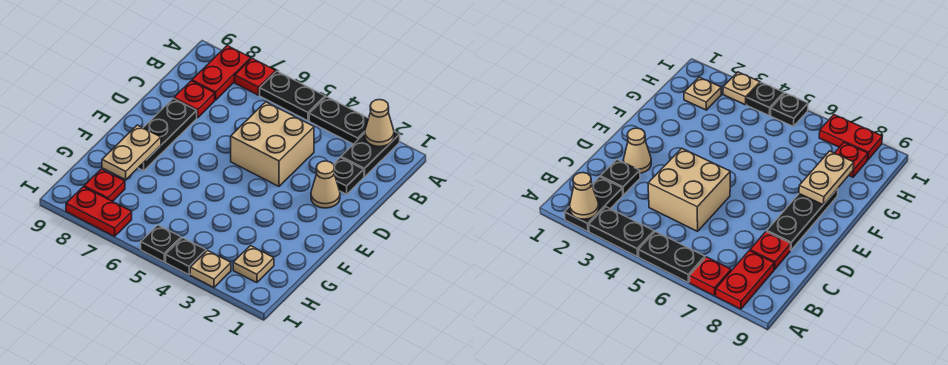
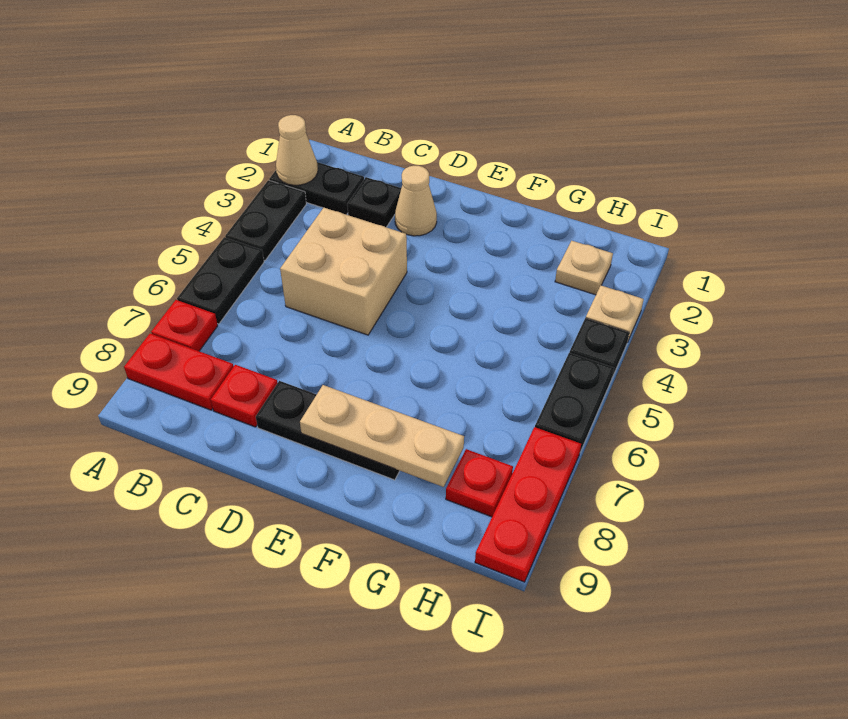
tan plate F8:G8 level 2 -> tan plate E8:G8 level 2
black plate I5 level 1 -> black plate I5:I6 level 1
red plate I7:I8 level 1 -> red plate I7:I9 level 1

